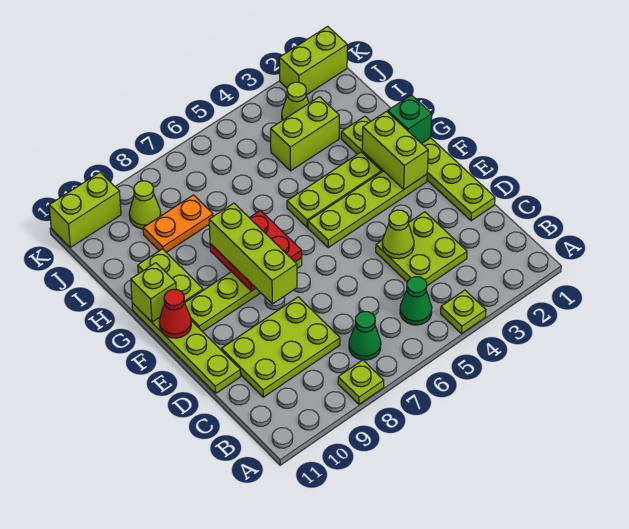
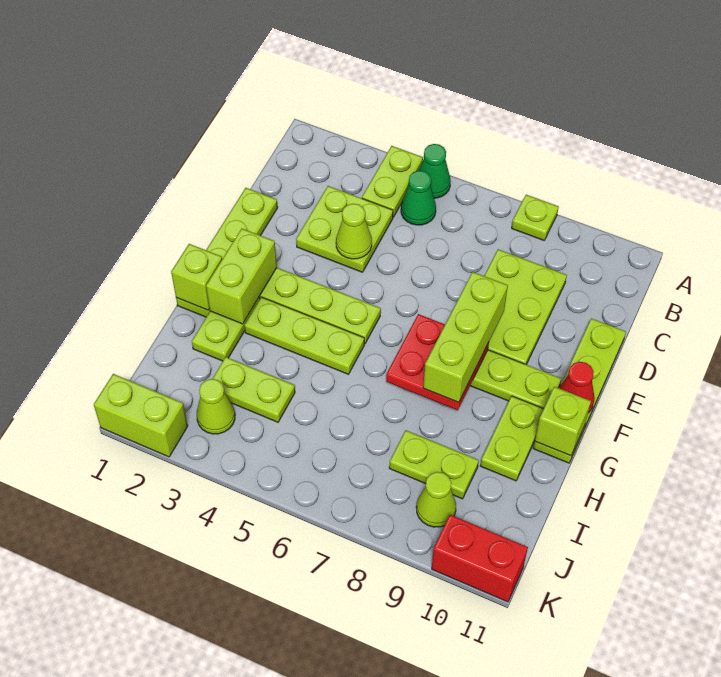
lime plate A4 level 1 -> lime plate A4:B4 level 1
green cone B7 level 1 -> green cone A5 level 1
lime plate C8:D10 level 1 -> lime plate C8:E9 level 1
green brick G1 level 2 -> lime brick G1 level 2
lime brick I3:I4 level 1 -> lime plate I3:I4 level 1
orange plate I8:I9 level 1 -> lime plate I8:I9 level 1
lime brick K10:K11 level 1 -> red brick K10:K11 level 1

